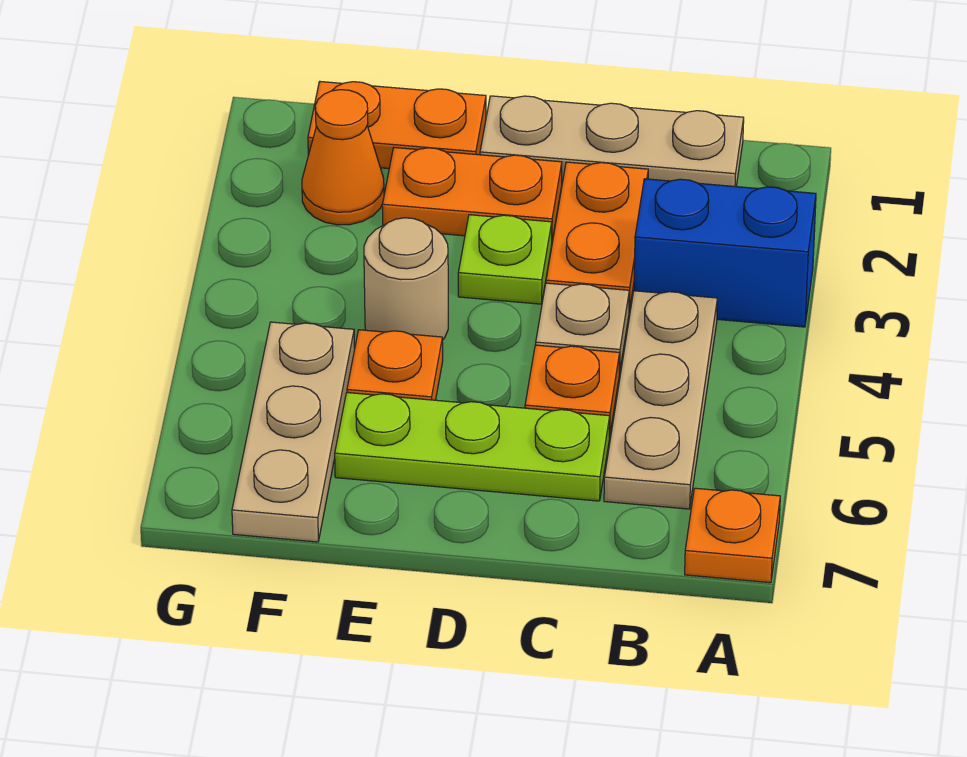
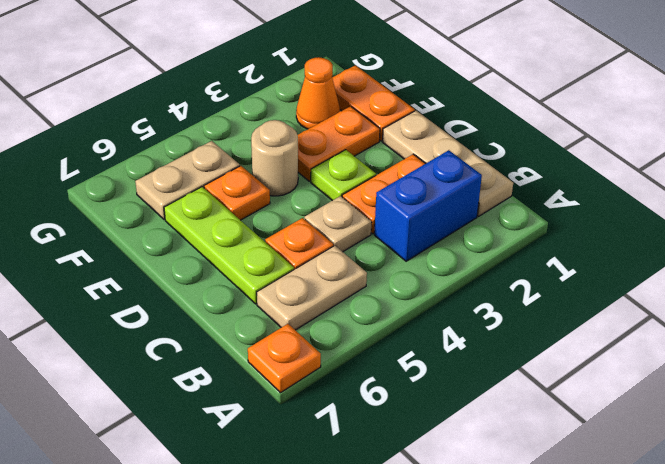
blue brick A3:B3 level 1 -> blue brick B2:B3 level 1
tan plate B4:B6 level 1 -> tan plate B5:B6 level 1
orange plate D2:E2 level 1 -> orange plate E2:E3 level 1
tan plate F5:F7 level 1 -> tan plate F5:F6 level 1

